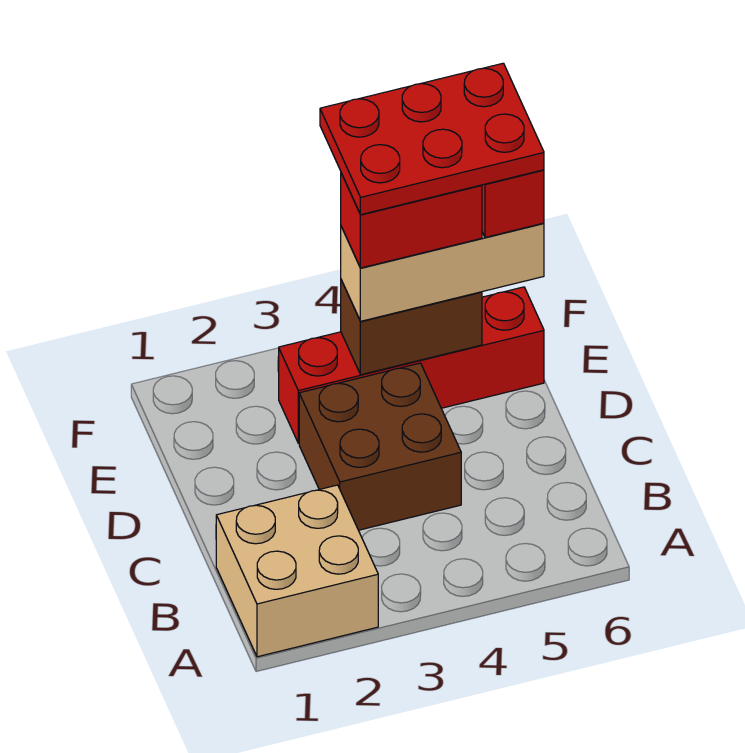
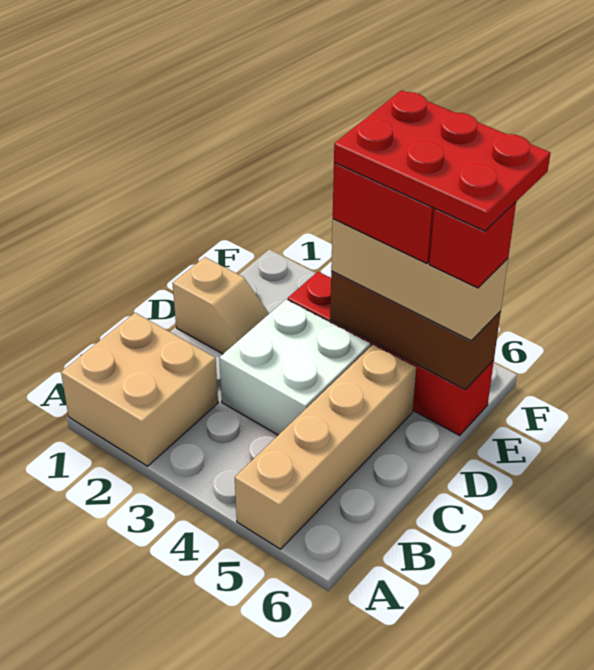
none -> tan brick A5:D5 level 1
brown brick C3:D4 level 1 -> white brick C3:D4 level 1
none -> tan slope D1:D2 level 1 top 1
brown brick E4:E5 level 2 -> brown brick E4:E6 level 2

